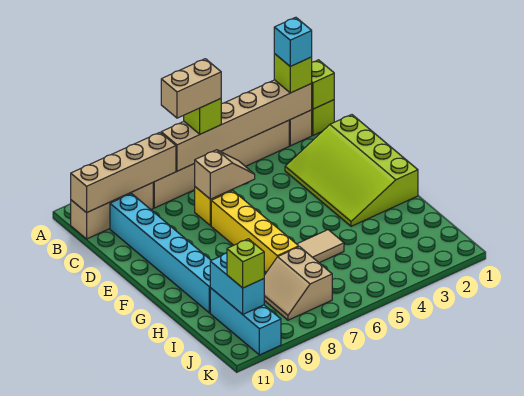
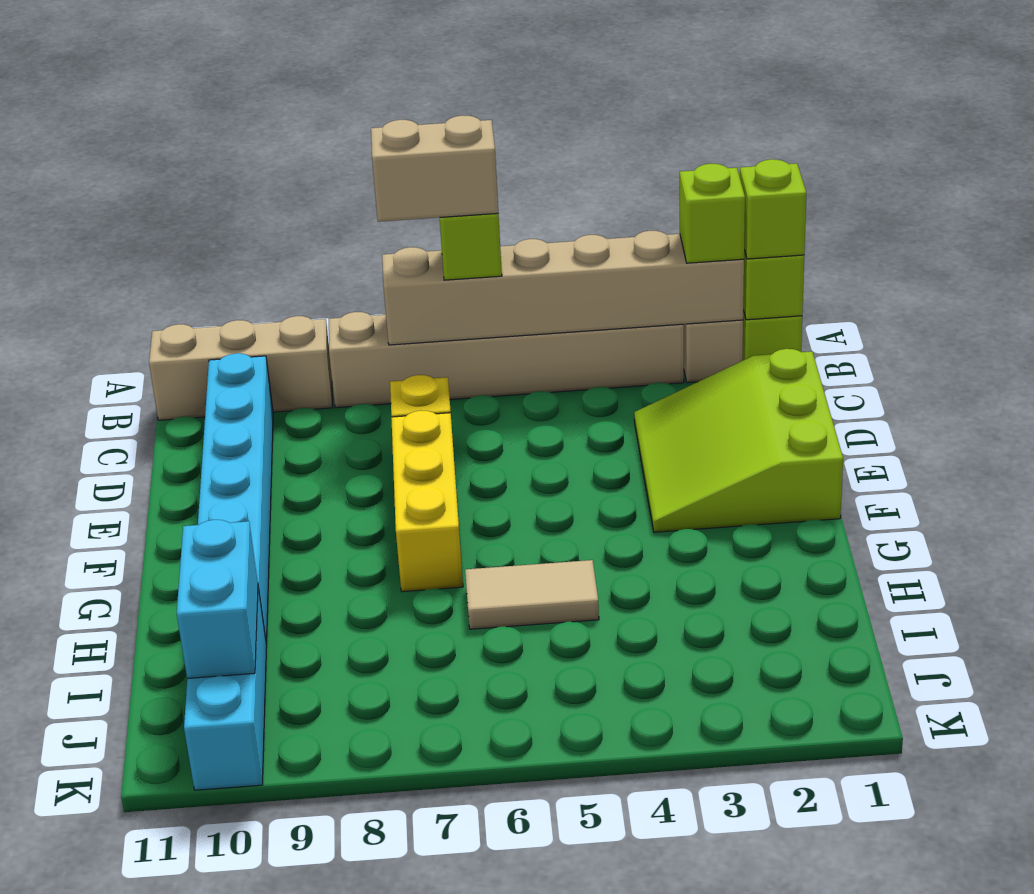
cyan brick B2 level 4 -> none
tan brick B8:B11 level 2 -> none
lime slope D1:G3 level 1 top 1 -> lime slope D1:F3 level 1 top 1
tan slope D6:D7 level 2 top 7 -> none
yellow brick E7:H7 level 1 -> yellow brick E7:G7 level 1
tan slope I7:J8 level 1 top 7 -> none
lime brick J10 level 3 -> lime brick B1 level 3

